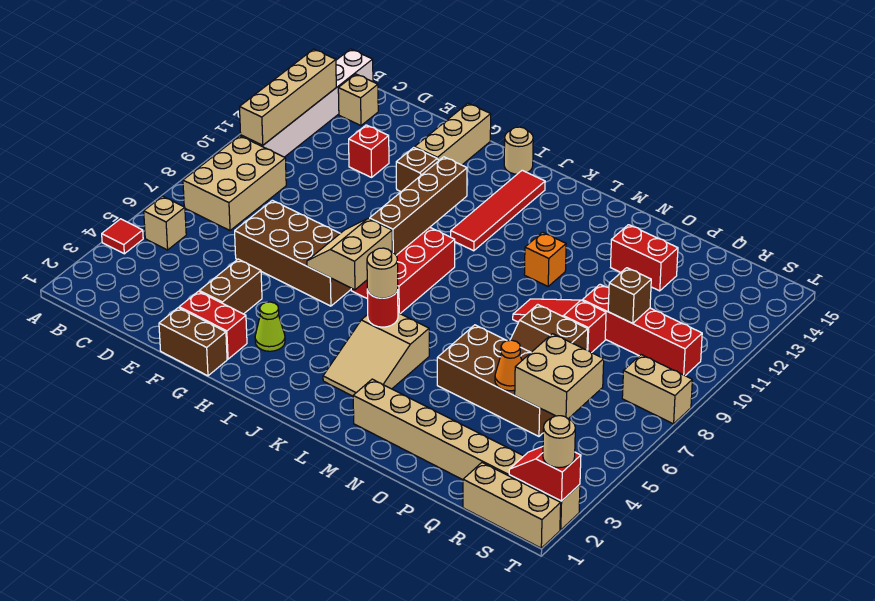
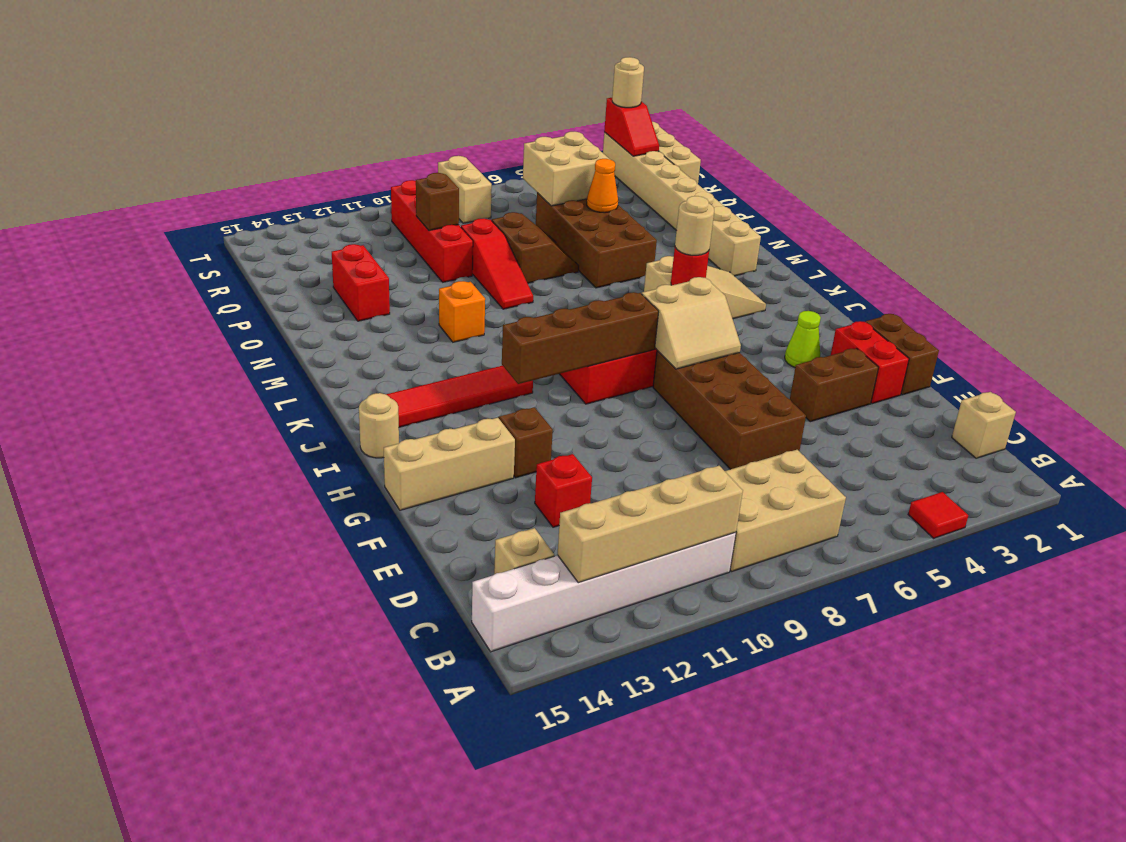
tan brick B5 level 1 -> tan brick C1 level 1

